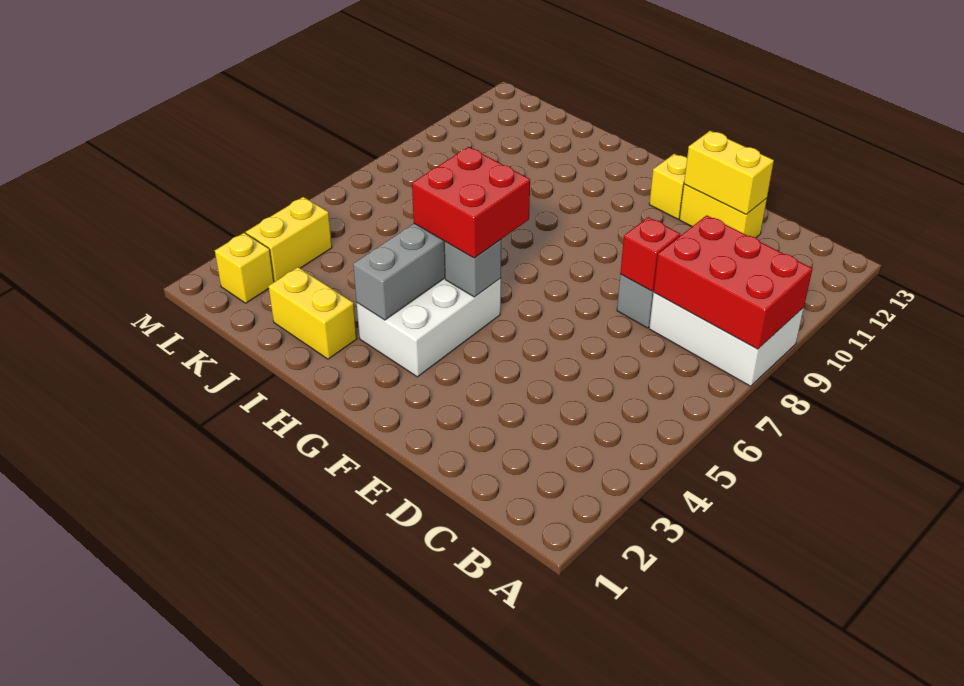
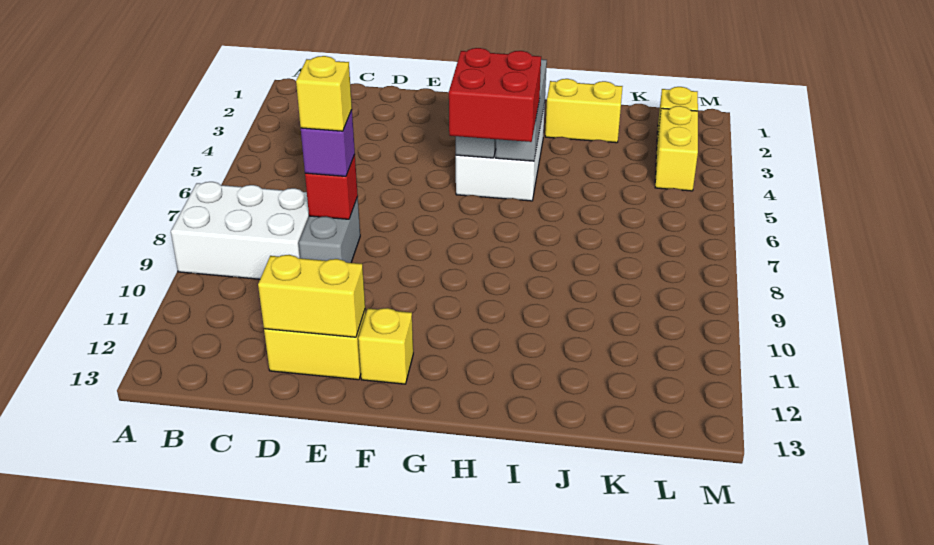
red brick A8:C9 level 2 -> none
none -> purple brick D8 level 3
none -> yellow brick D8 level 4

